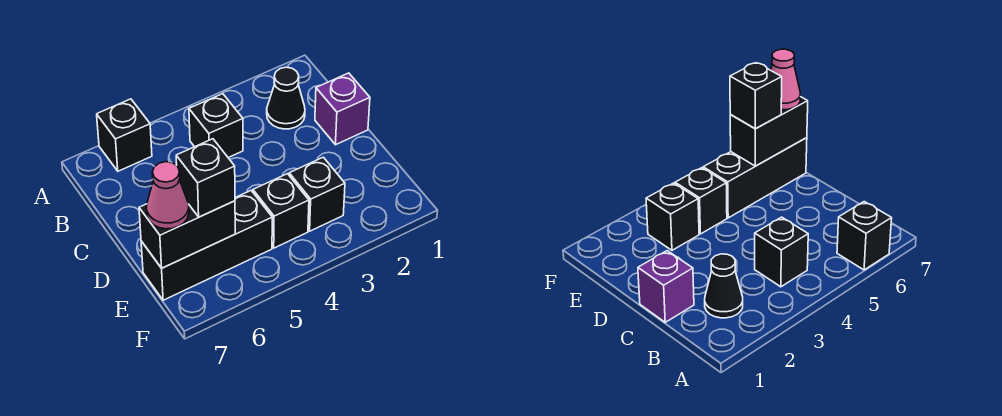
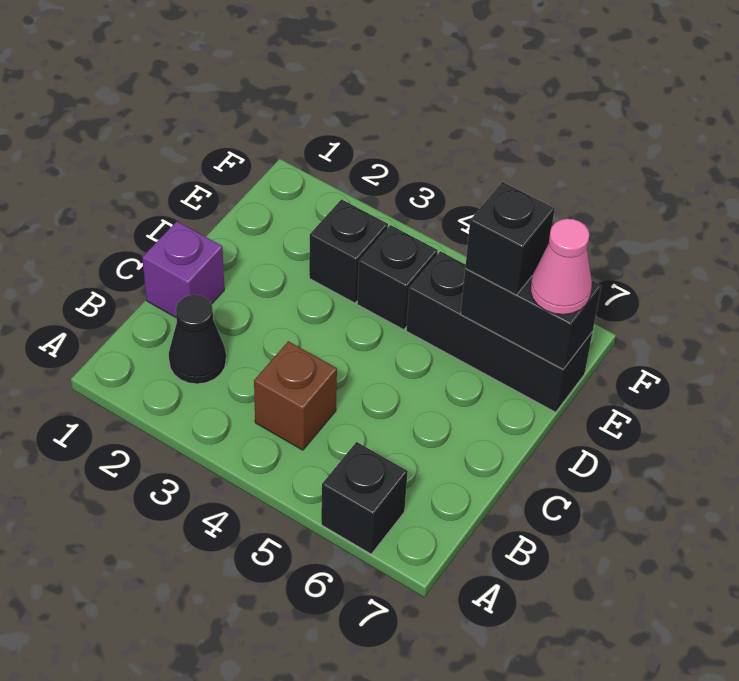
black brick B4 level 1 -> brown brick B4 level 1

